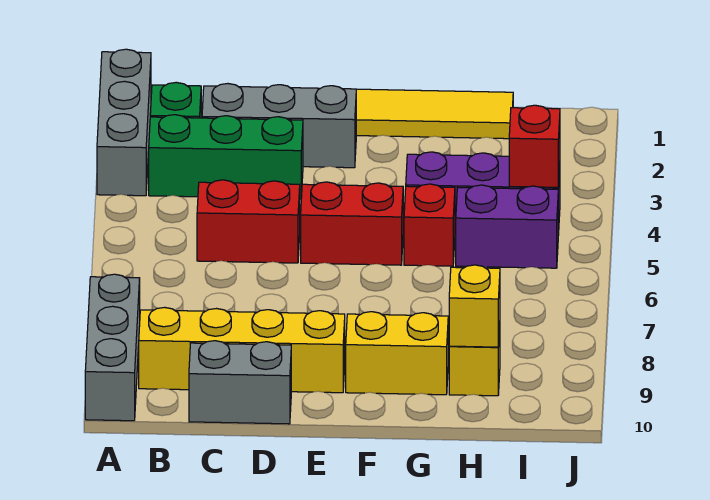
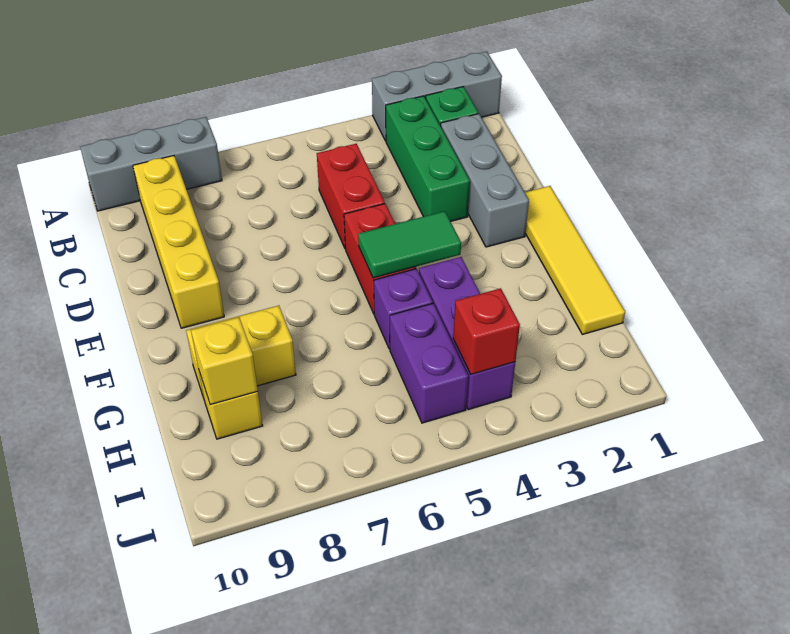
grey brick C10:D10 level 1 -> none
none -> green tile F4:F5 level 2
yellow brick F9:G9 level 1 -> yellow brick G8:G9 level 1
red brick G5 level 1 -> purple brick G5 level 1

